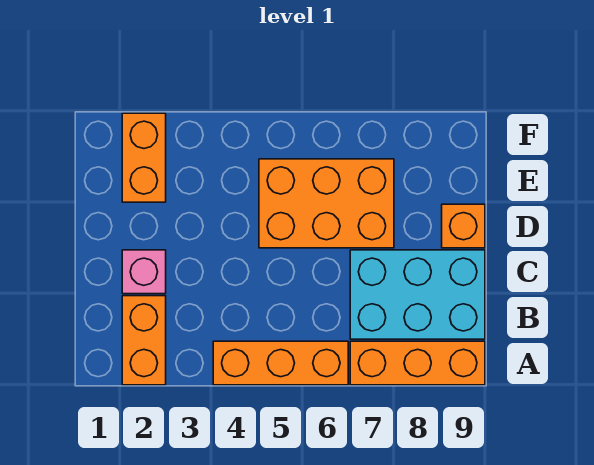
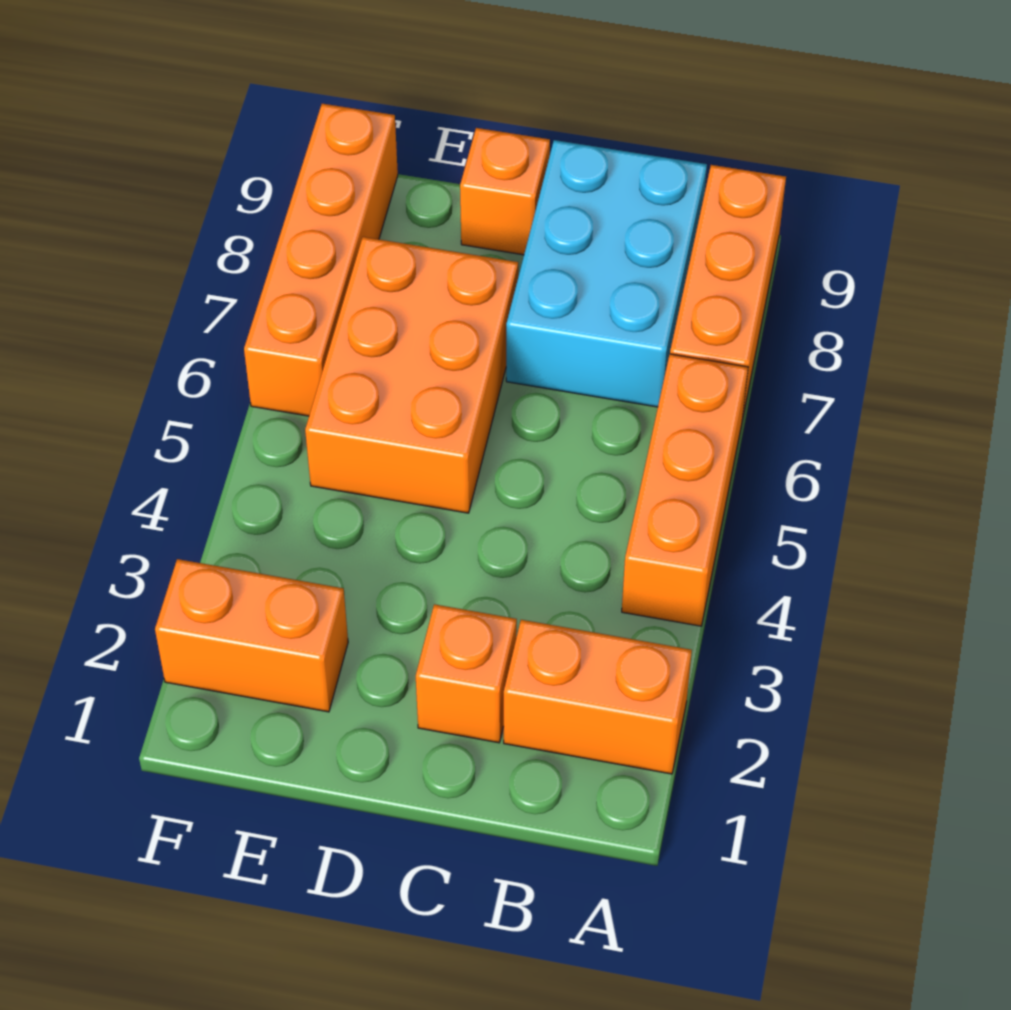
pink brick C2 level 1 -> orange brick C2 level 1
none -> orange brick F6:F9 level 1

